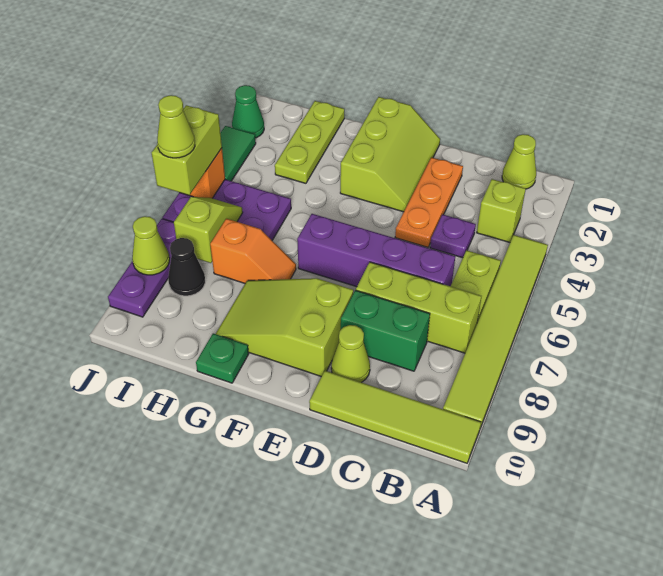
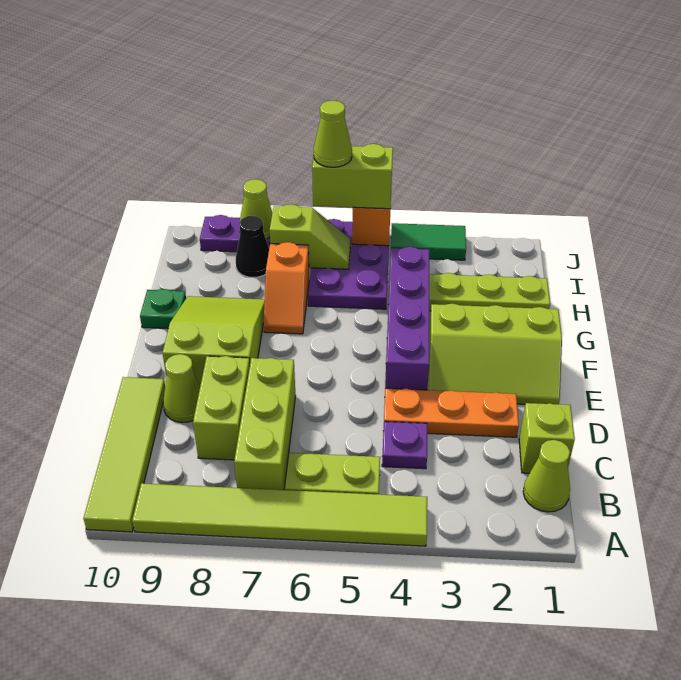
lime brick B3 level 1 -> lime brick C1 level 1
purple brick C6:F6 level 1 -> purple brick E4:H4 level 1
green brick C8:D8 level 1 -> lime brick C8:D8 level 1
green cone J2 level 1 -> none

